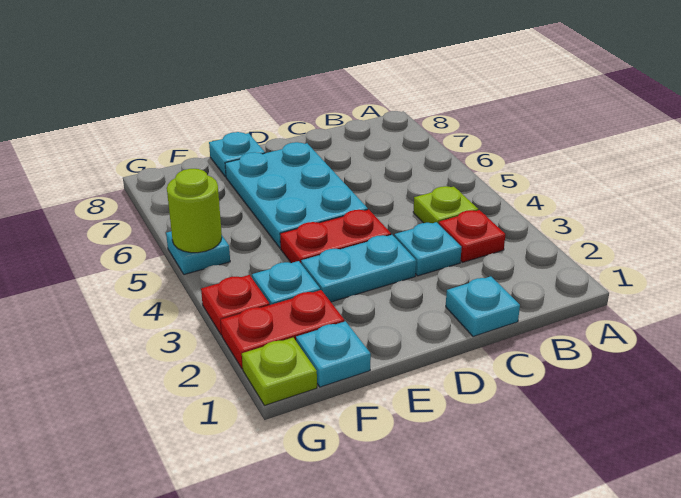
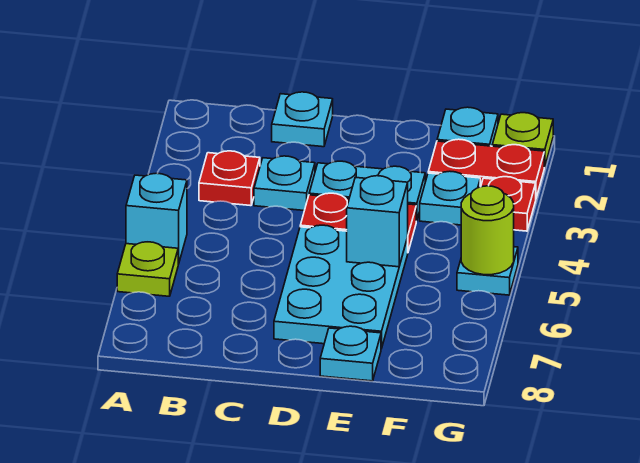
none -> cyan brick A5 level 1
lime plate B4 level 1 -> lime plate A6 level 1
none -> cyan brick E5 level 2

